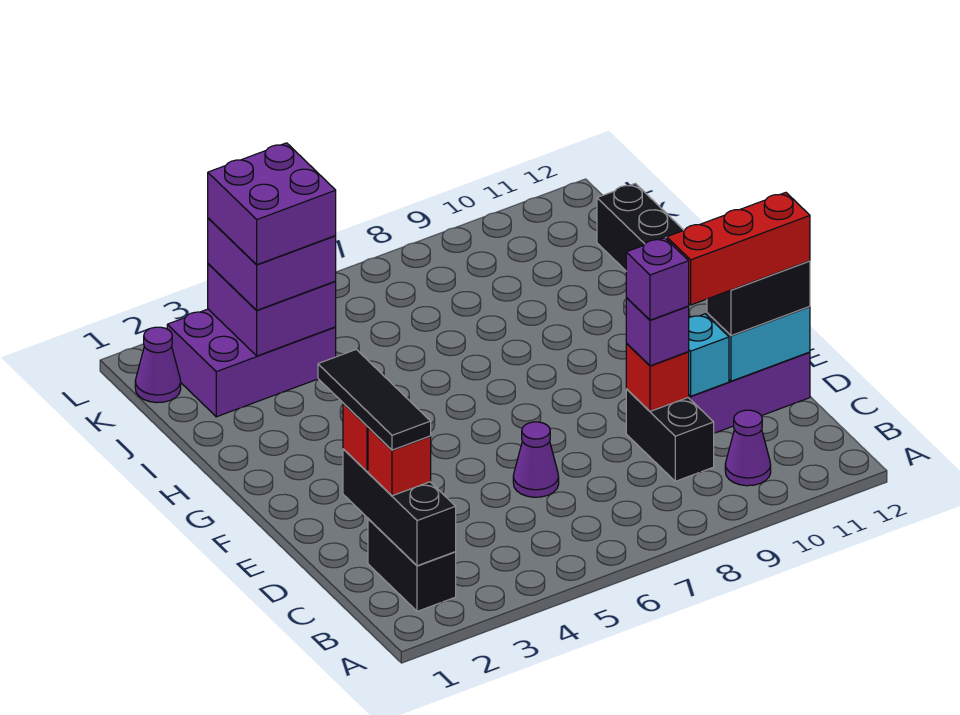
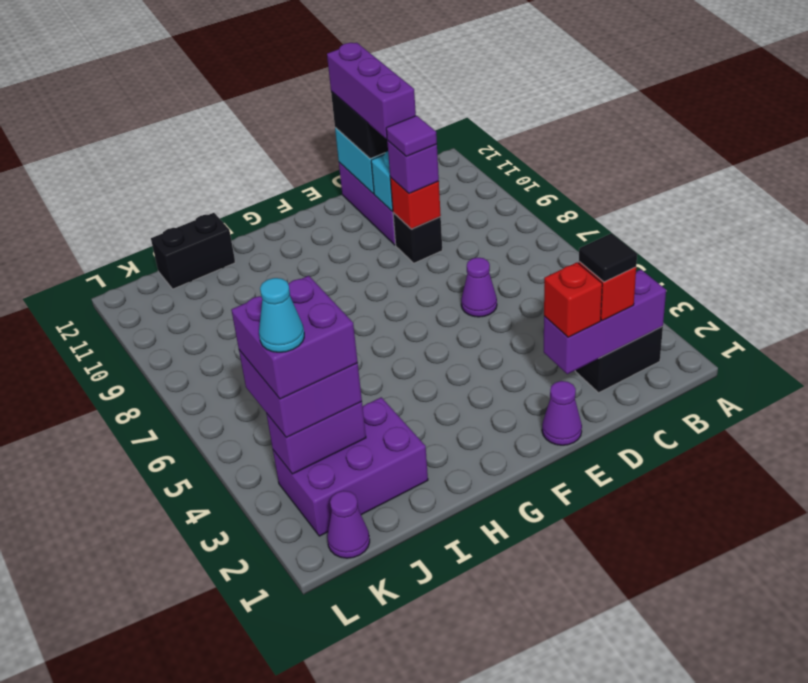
black brick B2:D2 level 2 -> purple brick B2:D2 level 2
purple cone B10 level 1 -> purple cone E1 level 1
black tile C2:E2 level 4 -> black tile C2 level 4
black brick C9:D9 level 1 -> black brick D9 level 1
purple brick D9 level 4 -> purple tile D9 level 4
red brick D10:D12 level 4 -> purple brick D10:D12 level 4
purple brick J2:K4 level 1 -> purple brick I2:K3 level 1
purple brick J3:K4 level 2 -> purple brick J3:K3 level 2
none -> cyan cone K3 level 5

